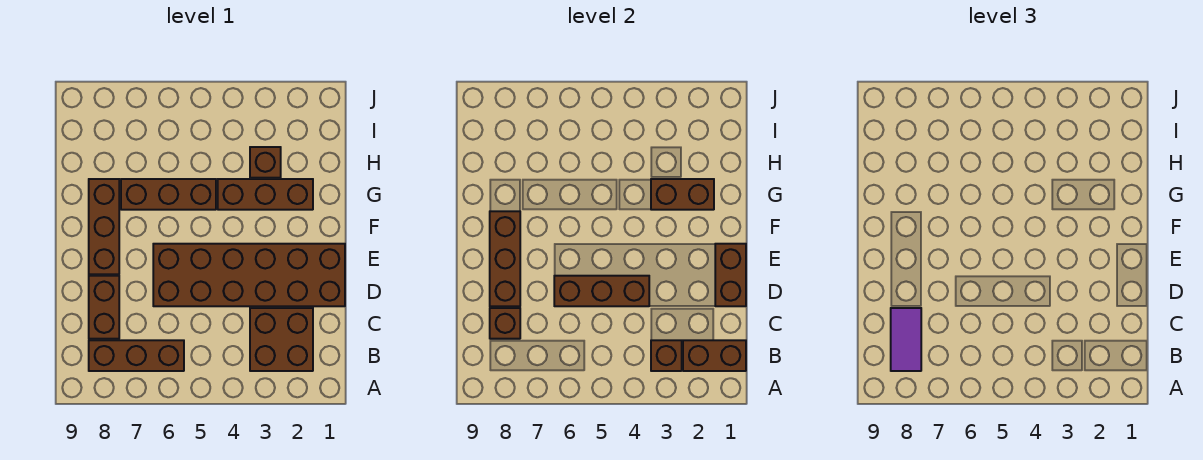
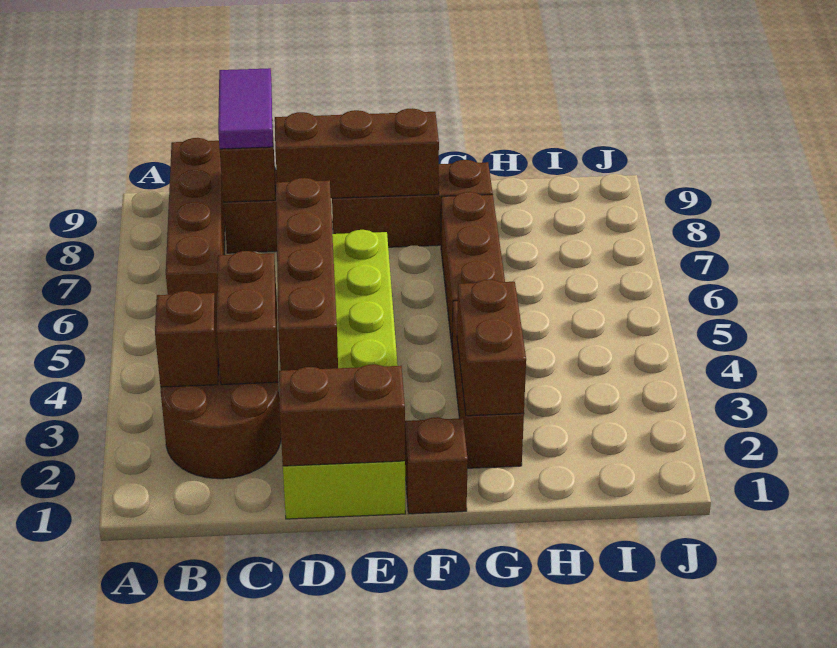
brown brick B1:B2 level 2 -> brown brick C3:C4 level 2
brown brick B2:C3 level 1 -> brown round brick B2:C3 level 1
brown brick B6:B8 level 1 -> brown brick B6:B9 level 1
purple tile B8:C8 level 3 -> purple tile C8:C9 level 3
brown brick D1:E6 level 1 -> lime brick D1:E6 level 1
brown brick D4:D6 level 2 -> brown brick D3:D6 level 2
brown brick H3 level 1 -> brown brick F1 level 1

